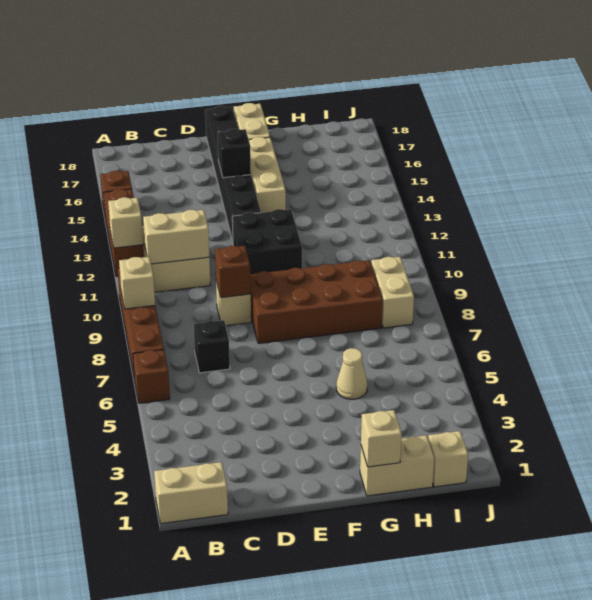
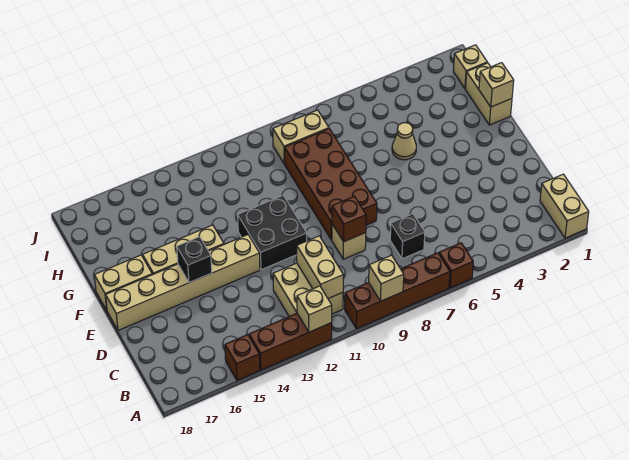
black brick E13:E18 level 1 -> tan brick E13:E18 level 1

